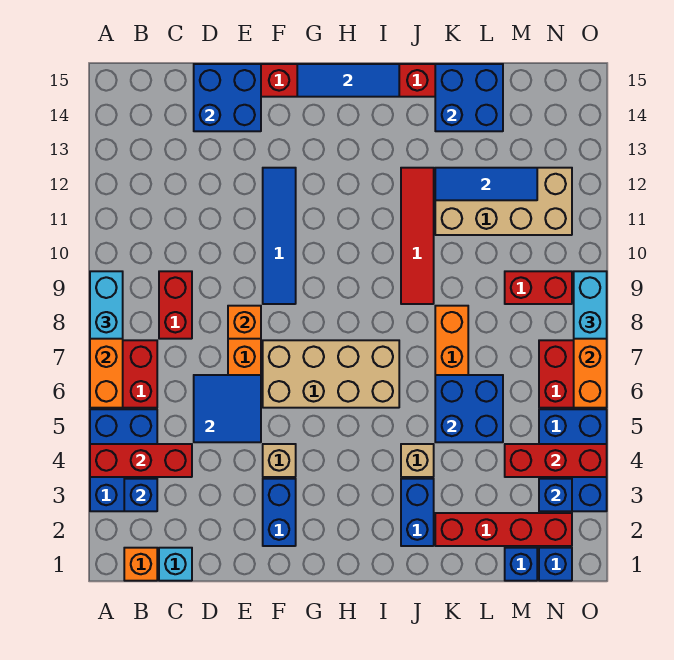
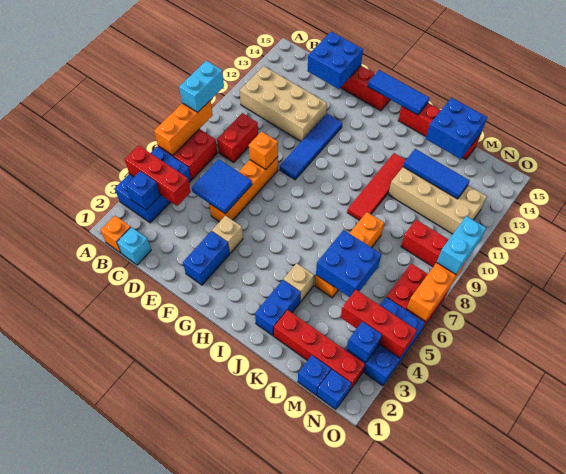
tan brick F6:I7 level 1 -> tan brick B11:E12 level 1

